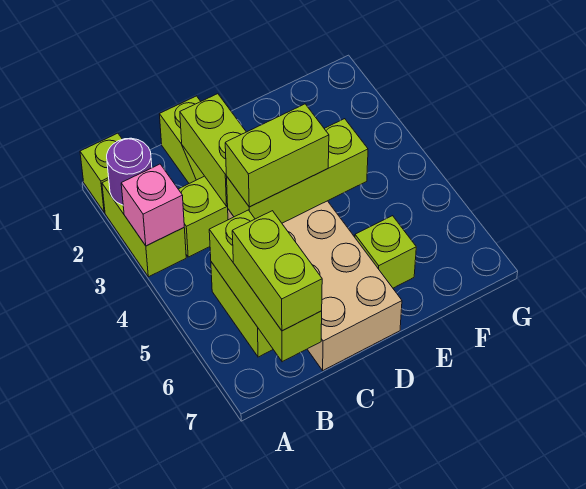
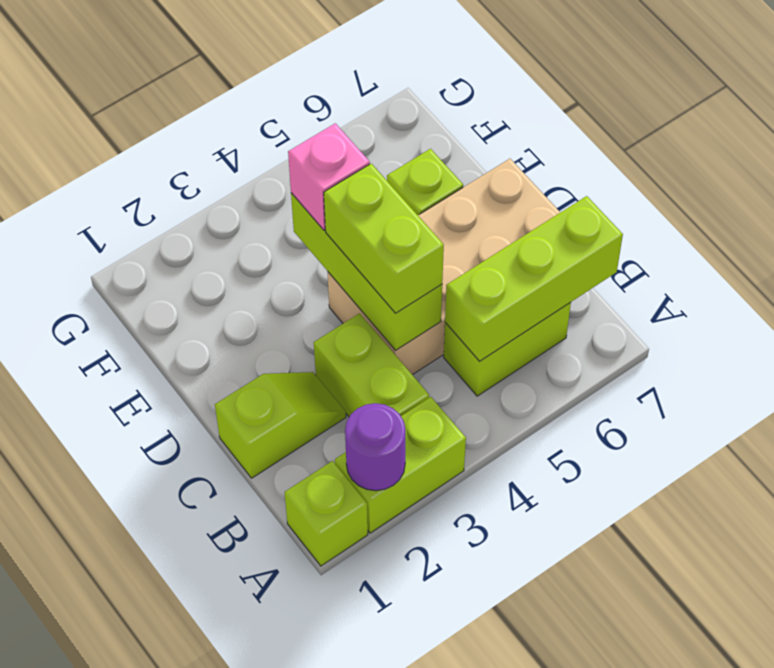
pink brick A3 level 2 -> pink brick E4 level 3
lime brick B6:B7 level 3 -> none
lime brick C2:C3 level 2 -> none

